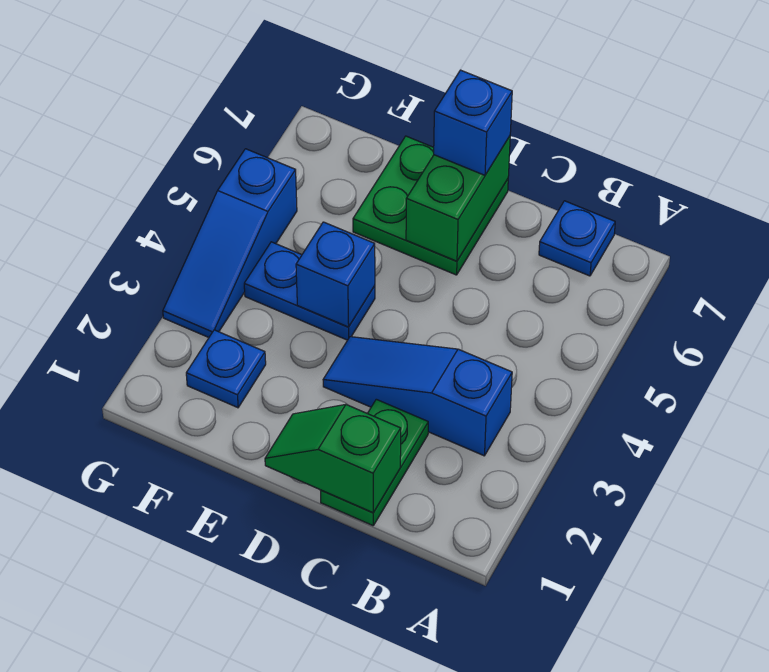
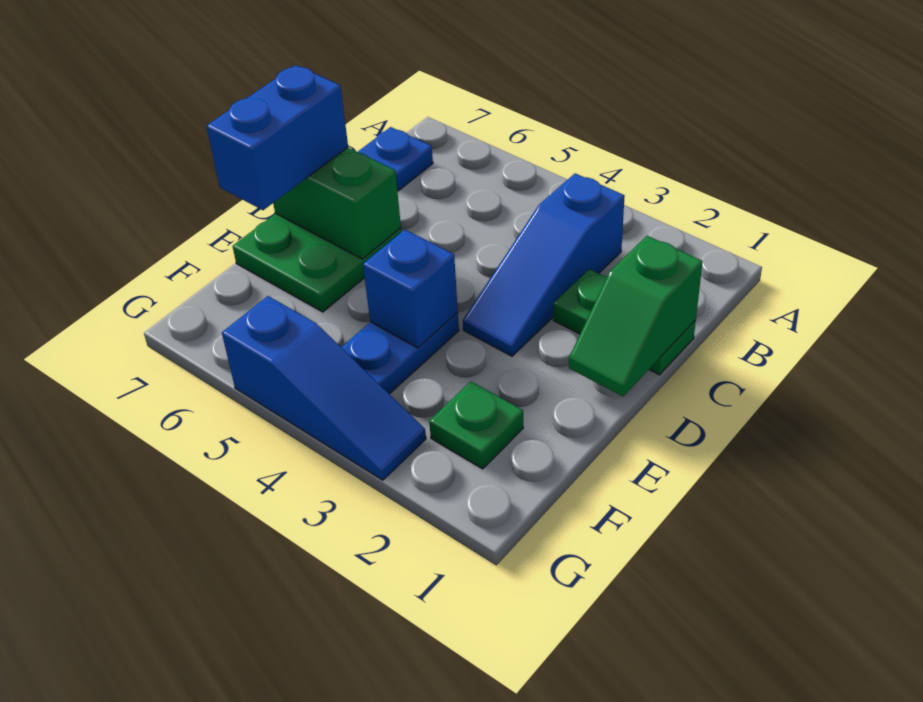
blue brick D7 level 3 -> blue brick D7:E7 level 3
blue plate F2 level 1 -> green plate F2 level 1

